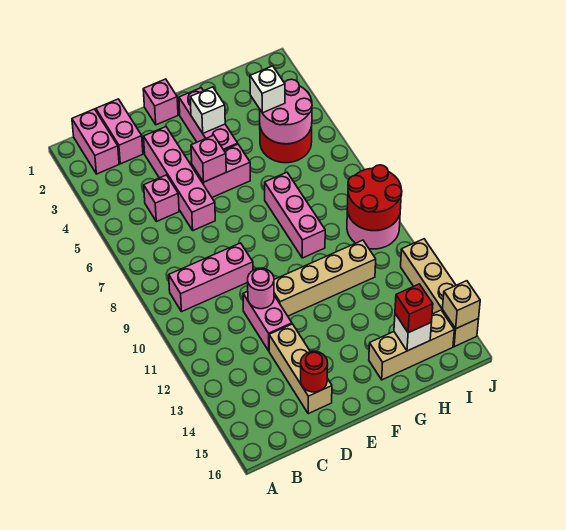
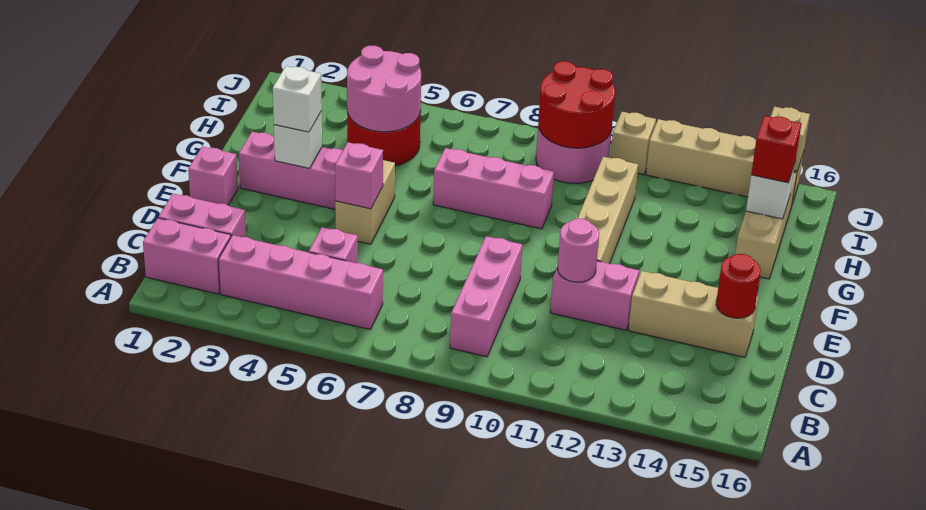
pink brick D3:D6 level 1 -> pink brick B3:B6 level 1
pink brick E5:F5 level 1 -> tan brick E5:F5 level 1
white brick H4 level 3 -> white brick F3 level 3
none -> tan brick J11 level 1

